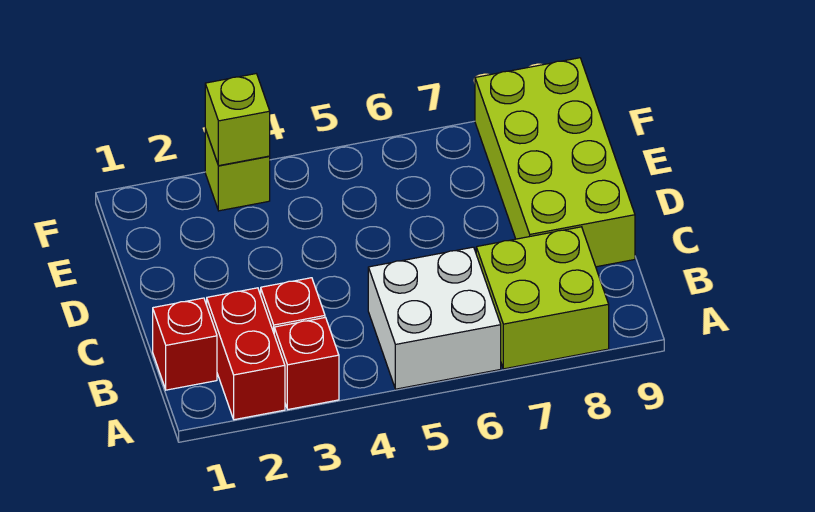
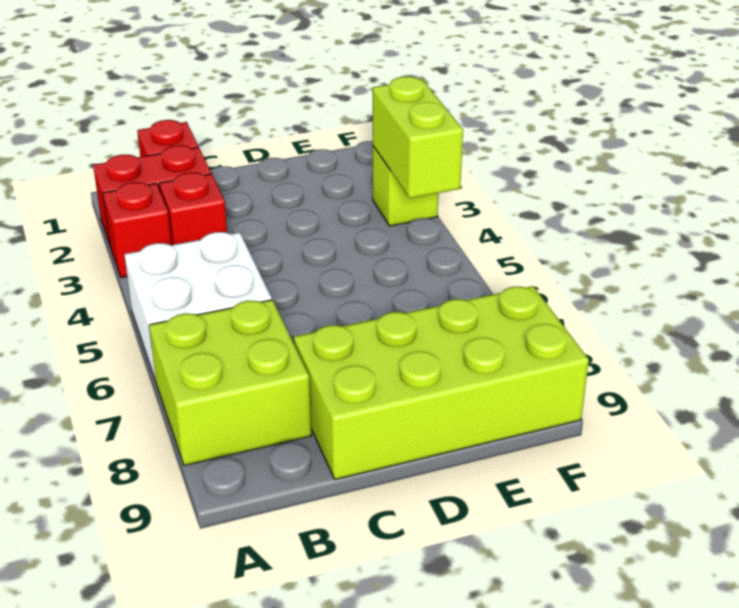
lime brick F3 level 2 -> lime brick F3:F4 level 2

